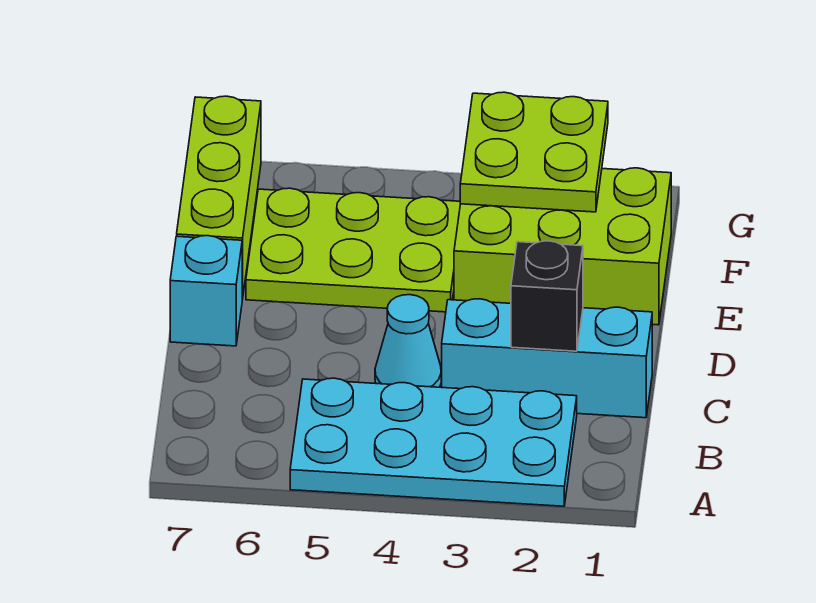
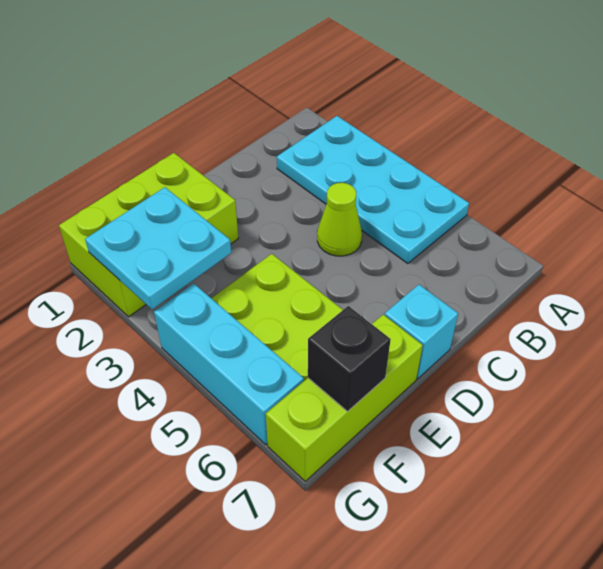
cyan brick C1:C3 level 1 -> cyan brick G4:G6 level 1
black brick C2 level 2 -> black brick F7 level 2
cyan cone C4 level 1 -> lime cone C4 level 1
lime brick E1:F3 level 1 -> lime brick E1:G2 level 1
lime plate F2:G3 level 2 -> cyan plate F2:G3 level 2

